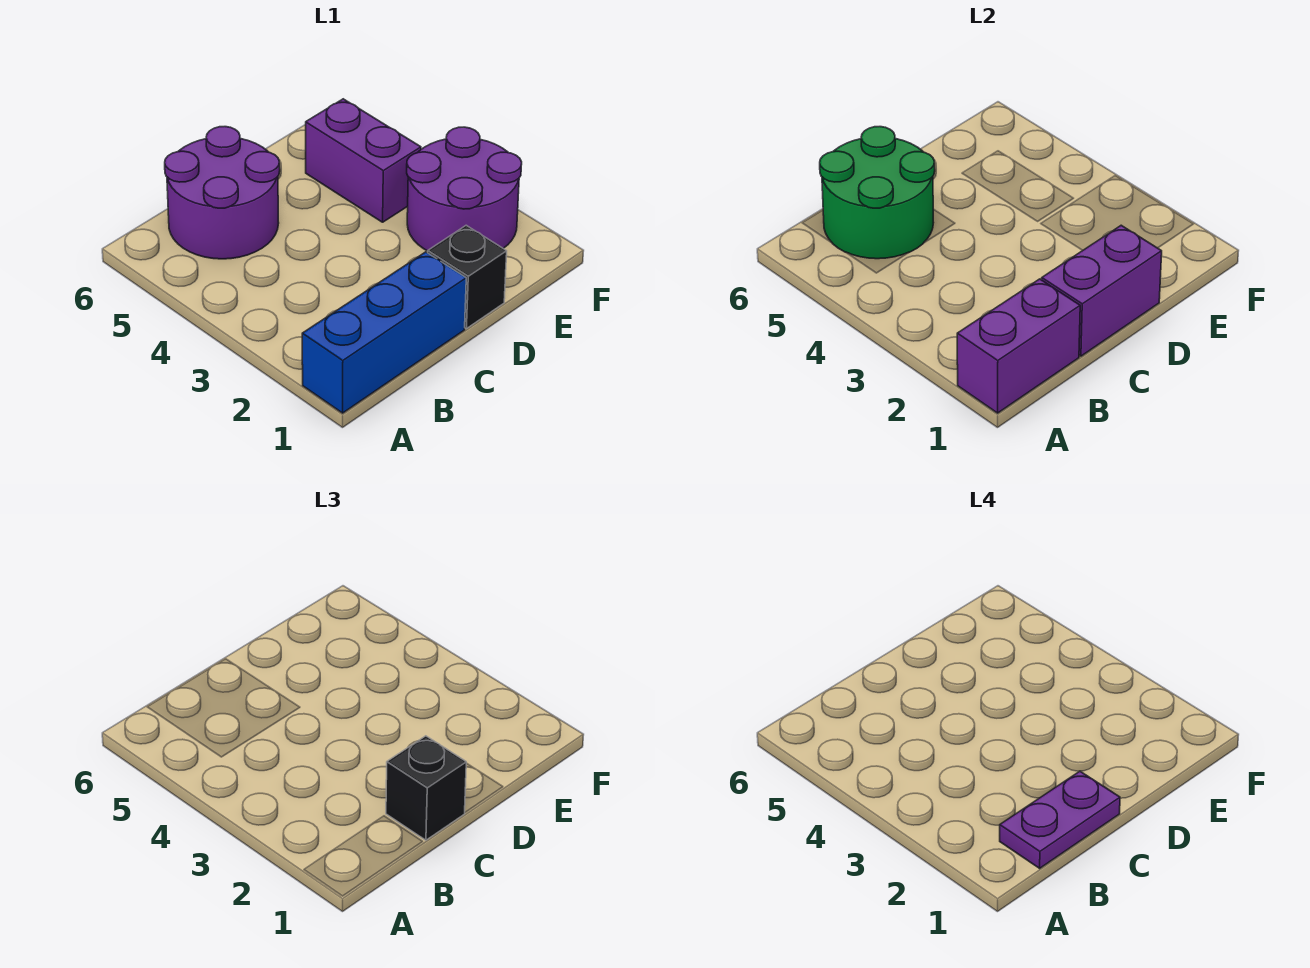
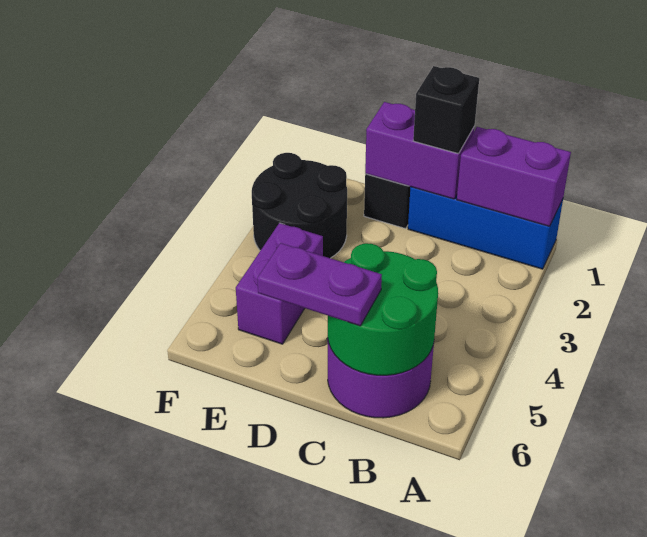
purple plate B1:C1 level 4 -> purple plate C6:D6 level 3
purple round brick E2:F3 level 1 -> black round brick E2:F3 level 1

